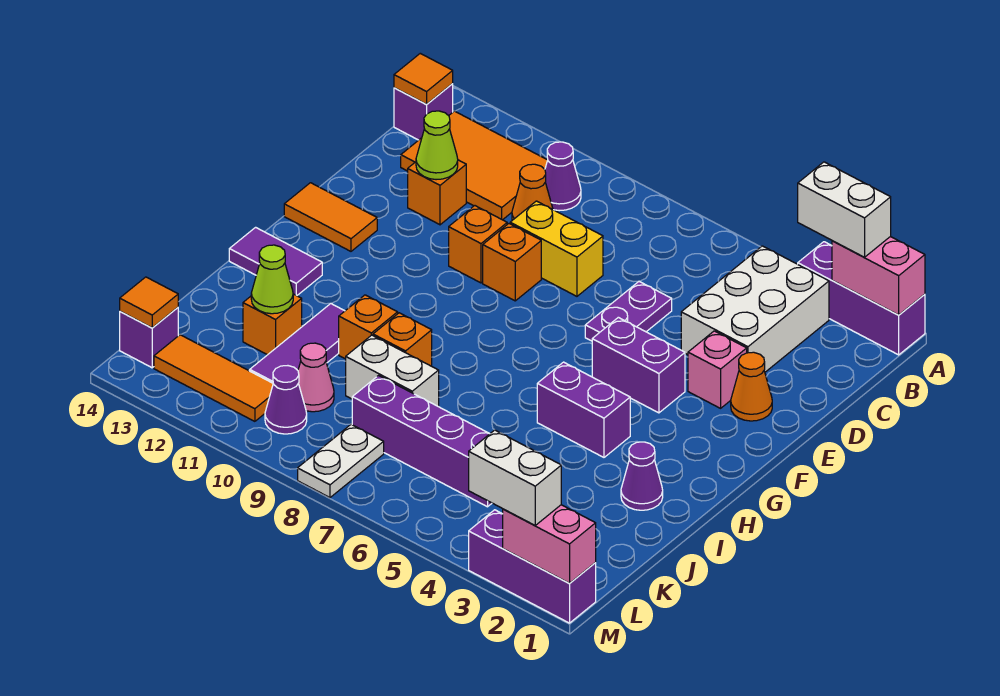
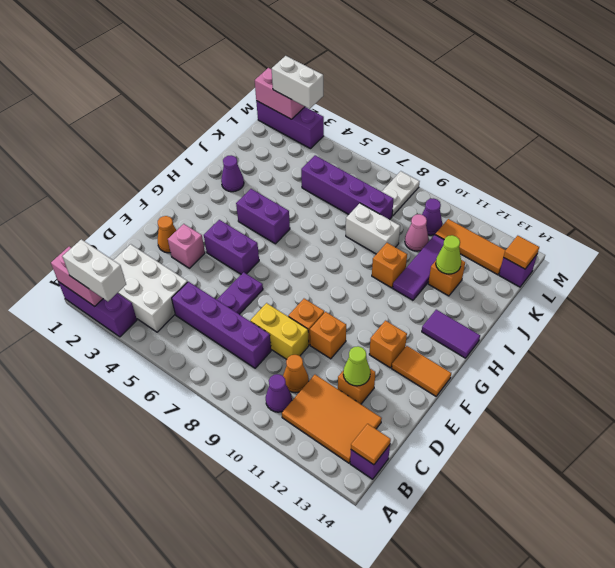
white brick B3:D4 level 1 -> white brick B2:C4 level 1
none -> purple brick C5:C8 level 1
orange brick I9 level 1 -> orange brick F12 level 1

